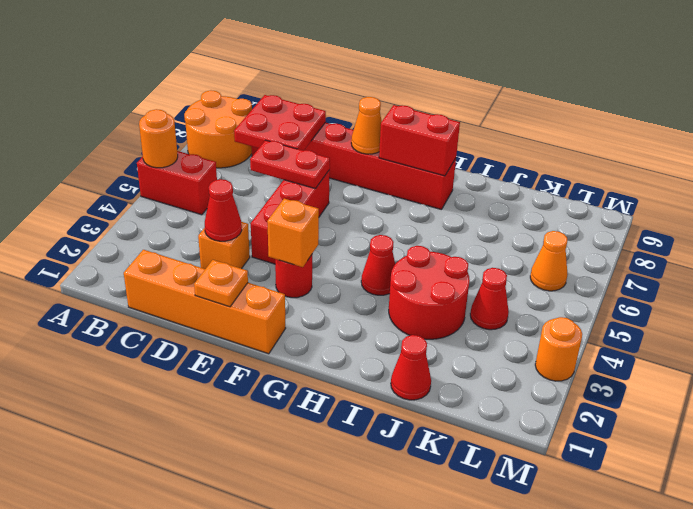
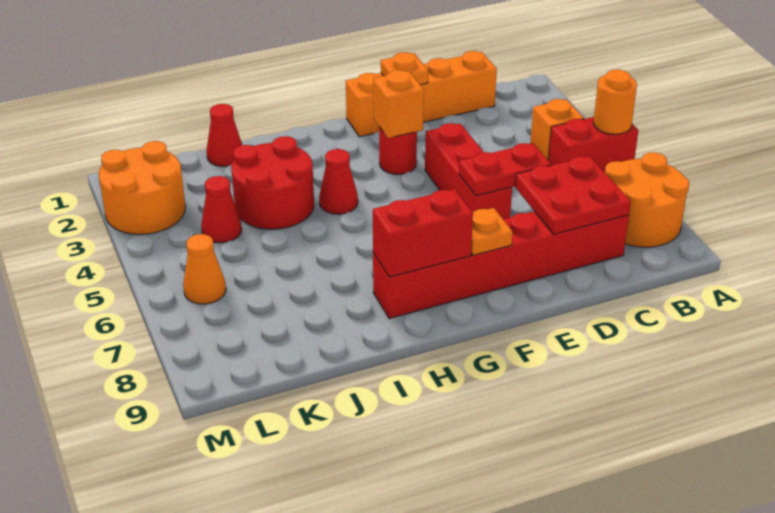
orange brick D3 level 1 -> orange brick B4 level 1
red cone D3 level 2 -> none
orange cone F8 level 2 -> orange plate F8 level 2
orange round brick M3 level 1 -> orange round brick L2:M3 level 1

